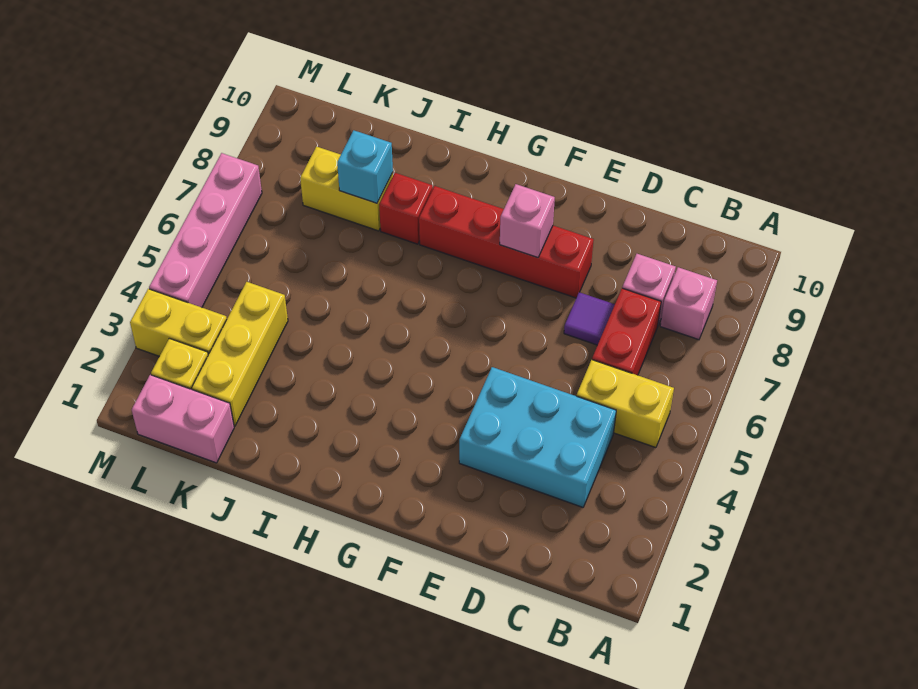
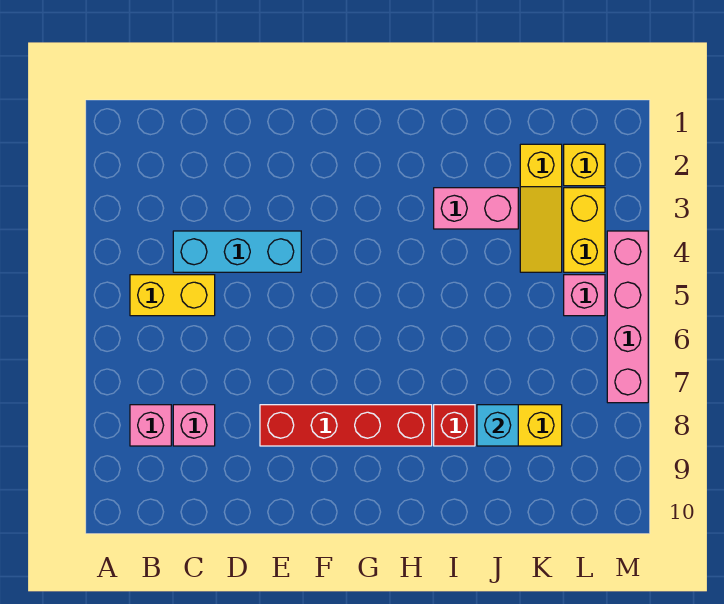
cyan brick C3:E4 level 1 -> cyan brick C4:E4 level 1
red brick C6:C7 level 1 -> none
purple tile D7 level 1 -> none
pink brick F8 level 2 -> pink brick L5 level 1
pink brick K1:L1 level 1 -> pink brick I3:J3 level 1
yellow brick K2:K4 level 1 -> yellow slope K2:K4 level 1 top 2
yellow brick L3:M3 level 1 -> yellow brick L3:L4 level 1

